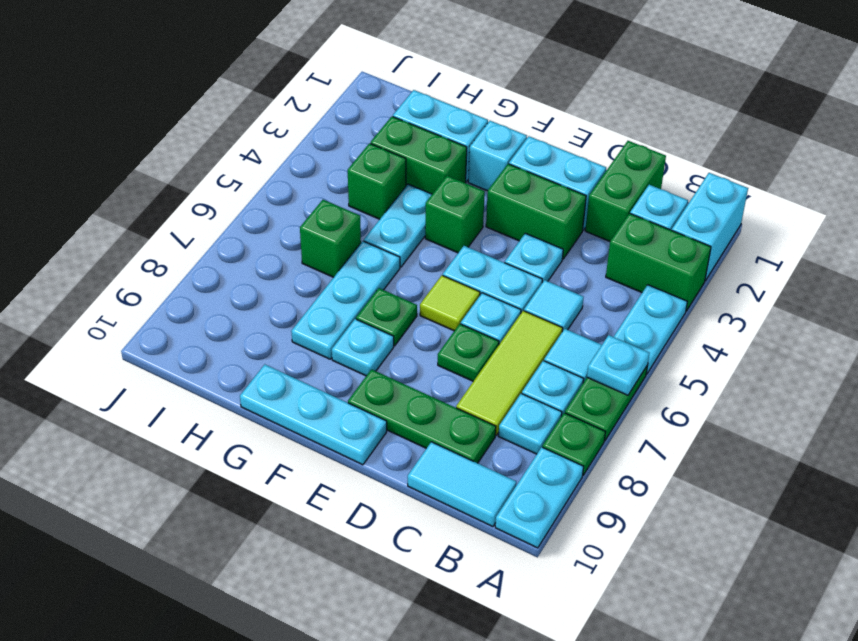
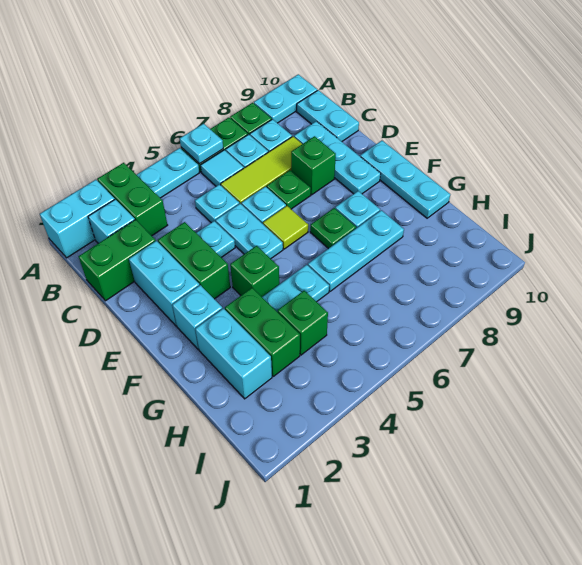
cyan tile B10:C10 level 1 -> cyan plate B10:C10 level 1
cyan tile C5 level 1 -> cyan plate C5 level 1
green plate C9:E9 level 1 -> cyan plate C9:E9 level 1
green brick H6 level 1 -> green brick D8 level 1

